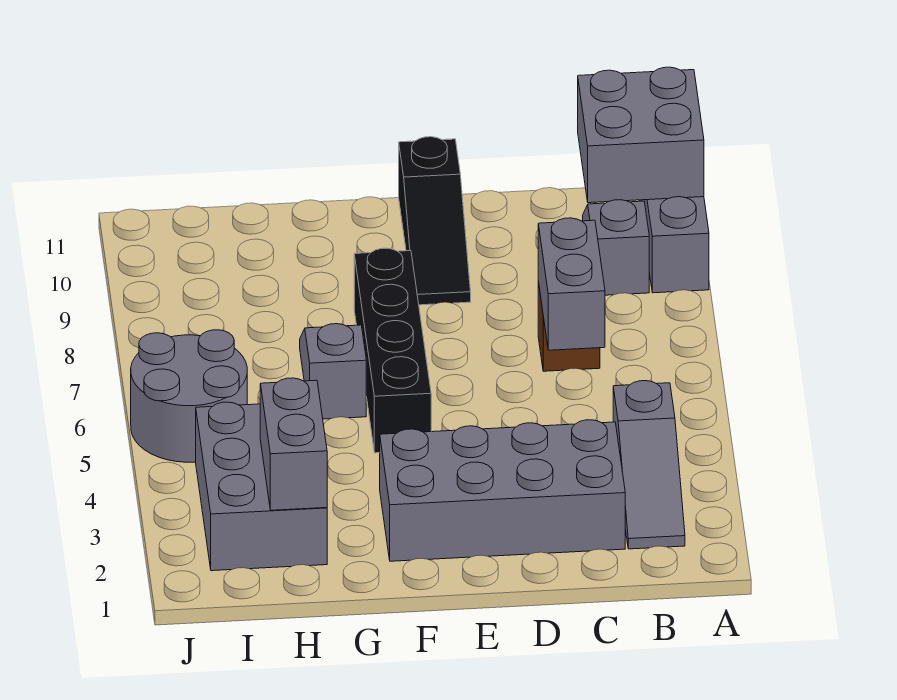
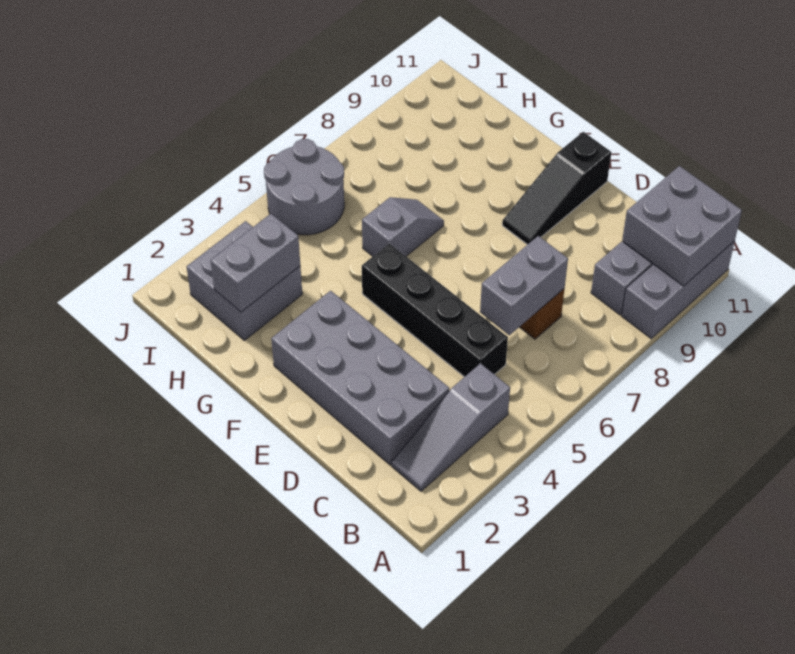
black brick F5:F8 level 1 -> black brick C5:F5 level 1
grey brick H2:I4 level 1 -> grey brick H2:I3 level 1

